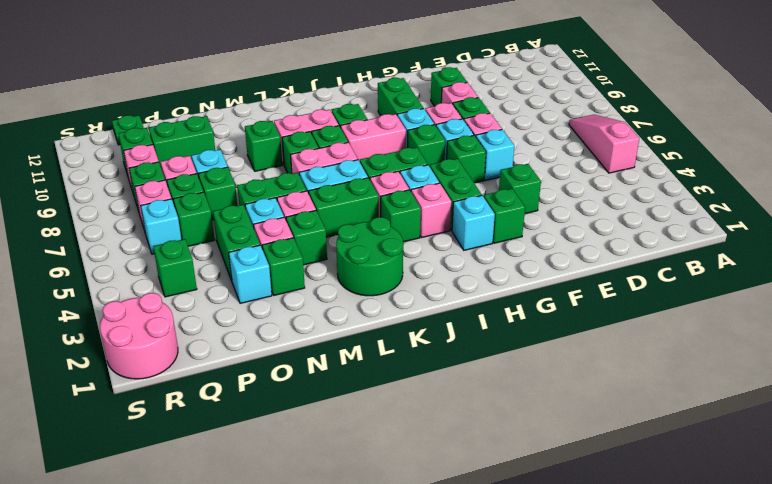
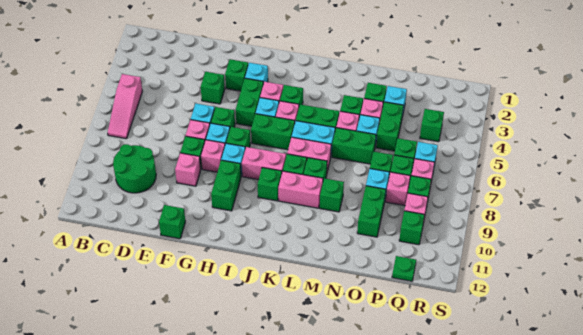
green brick F10 level 1 -> green brick F12 level 1
green round brick K2:L3 level 1 -> green round brick C9:D10 level 1
green brick O10:P10 level 1 -> green brick O9:O10 level 1
pink round brick R1:S2 level 1 -> none

